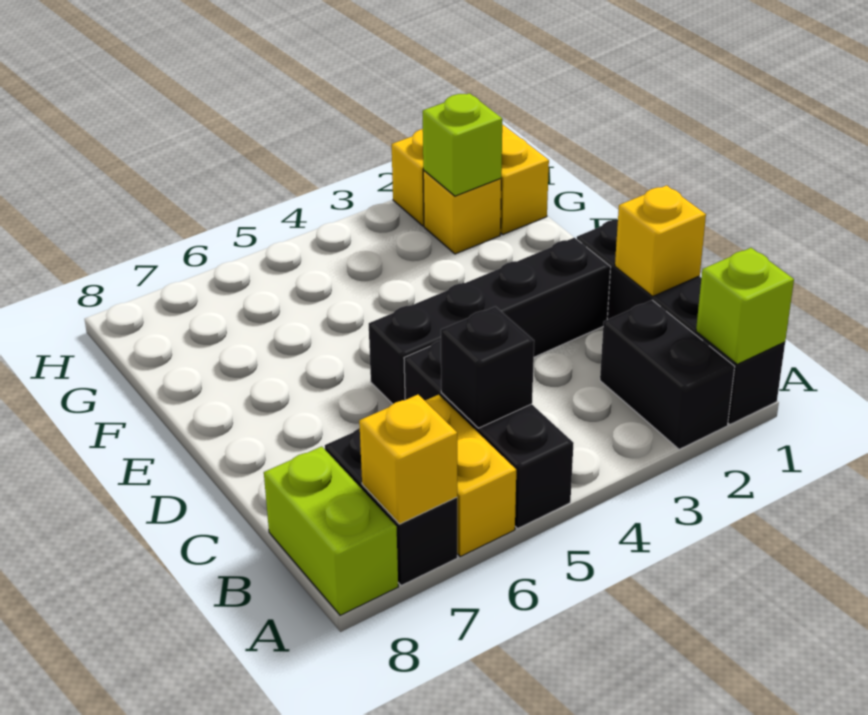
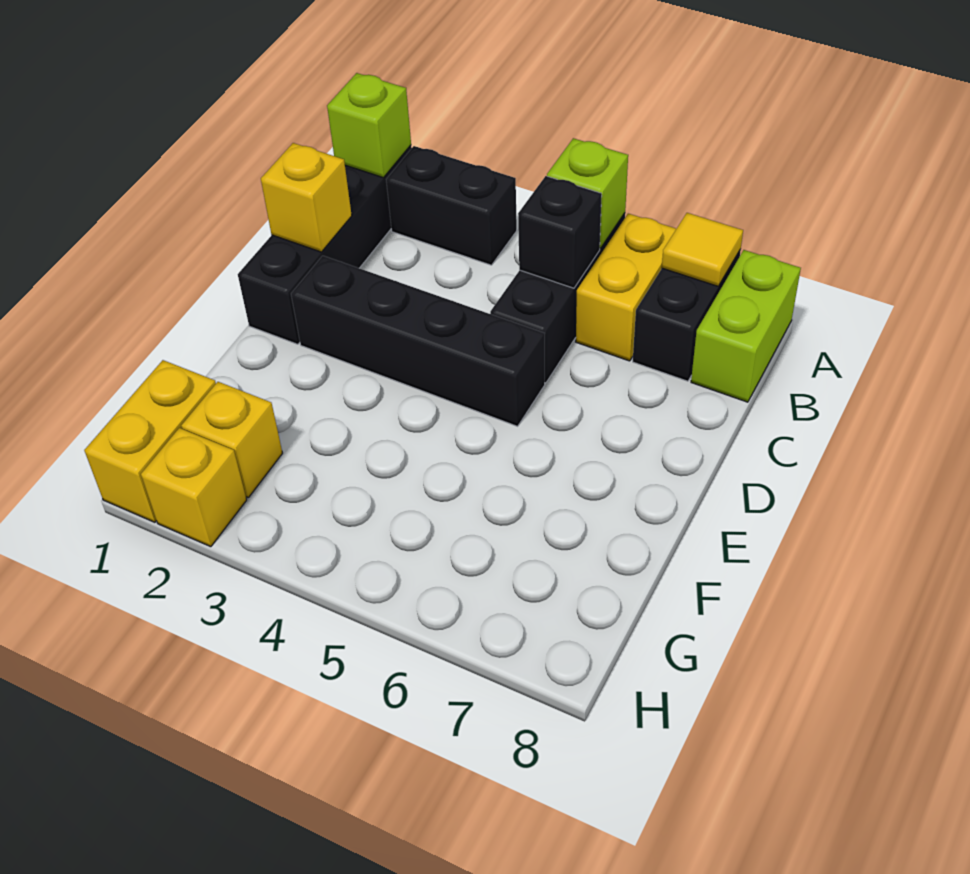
black brick A2:B2 level 1 -> black brick A2:A3 level 1
yellow brick A7 level 2 -> yellow tile A7 level 2
lime brick G2 level 2 -> lime brick A5 level 2

